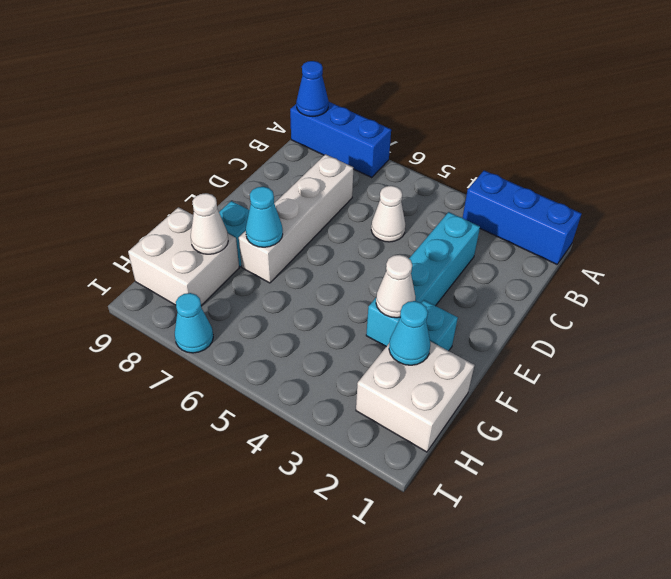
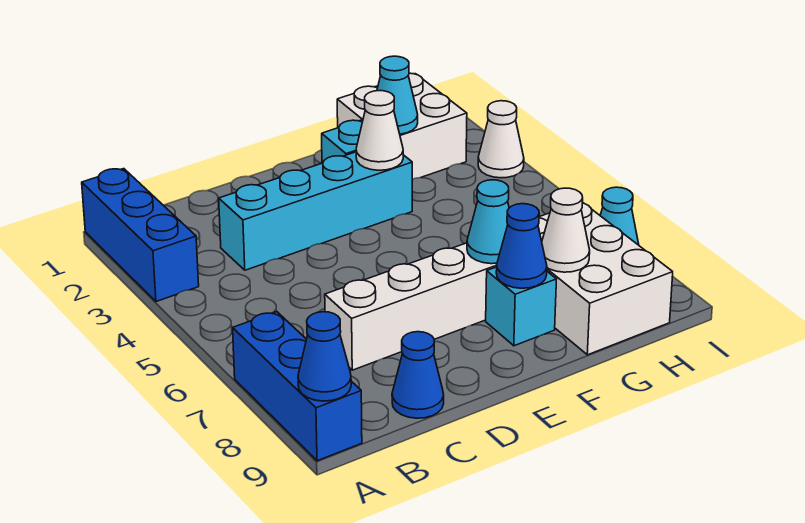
white cone C5 level 1 -> white cone I3 level 1
none -> blue cone C9 level 1
none -> blue cone F8 level 2
white brick G8:H9 level 1 -> white brick G7:H9 level 1

